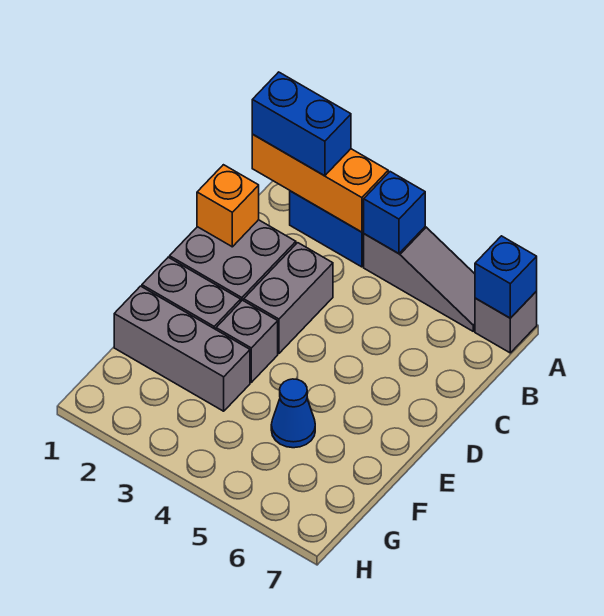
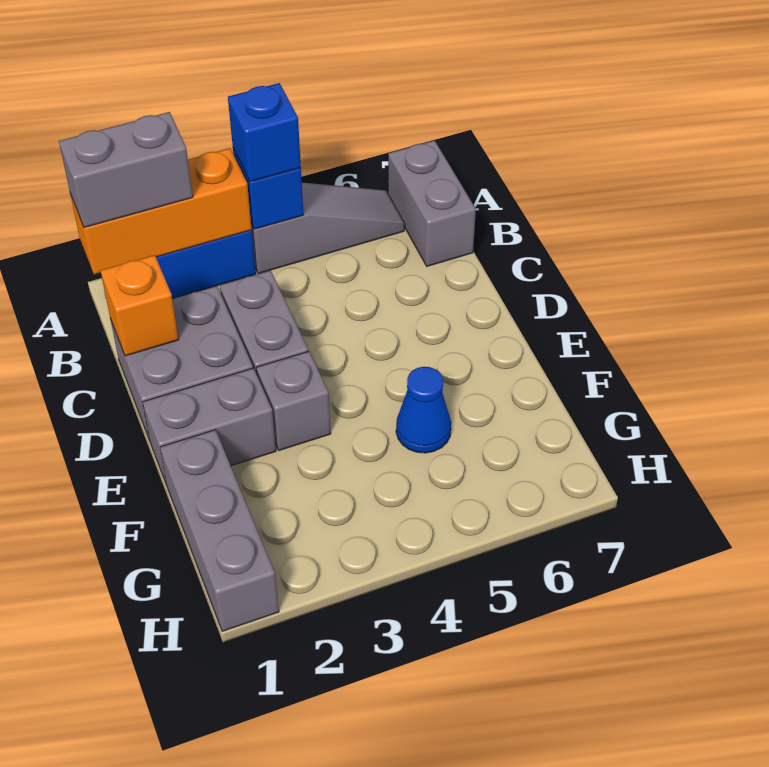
blue brick A1:A2 level 3 -> grey brick A1:A2 level 3
grey brick A7 level 1 -> grey brick A7:B7 level 1
blue brick A7 level 2 -> blue brick A4 level 3
grey brick F1:F3 level 1 -> grey brick F1:H1 level 1

